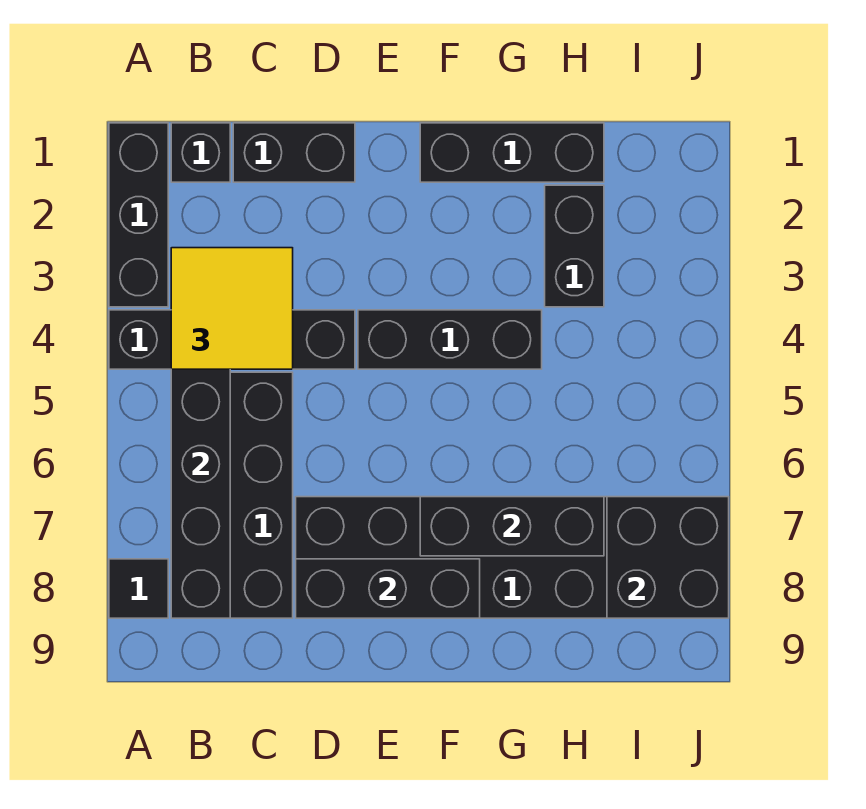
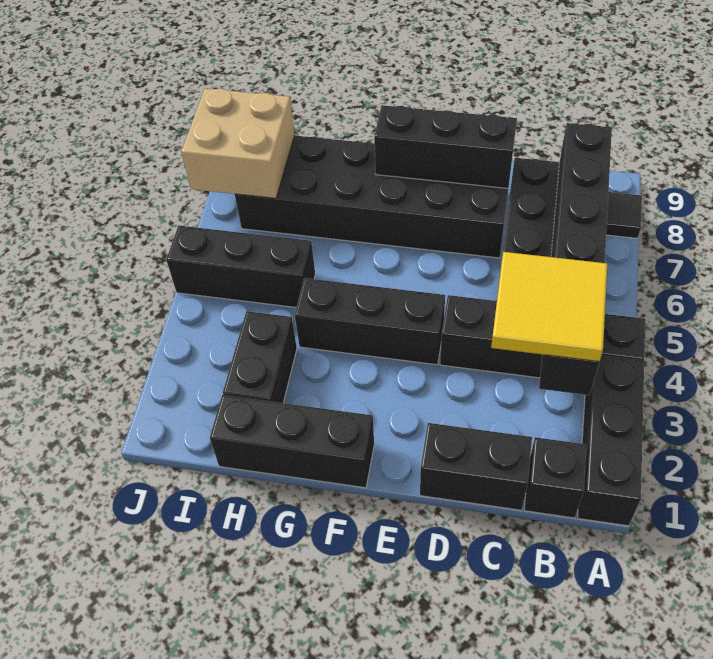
black brick F7:H7 level 2 -> black brick H5:J5 level 1
black brick I7:J8 level 2 -> tan brick I7:J8 level 2

